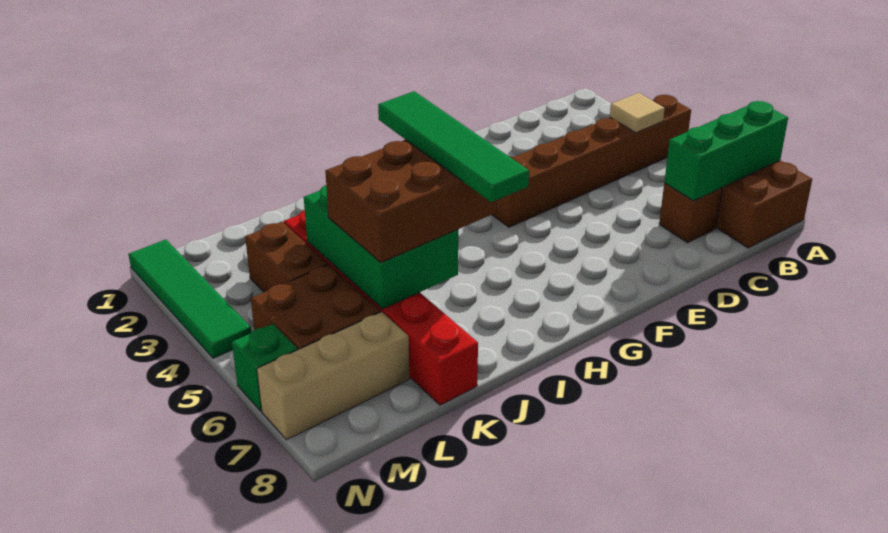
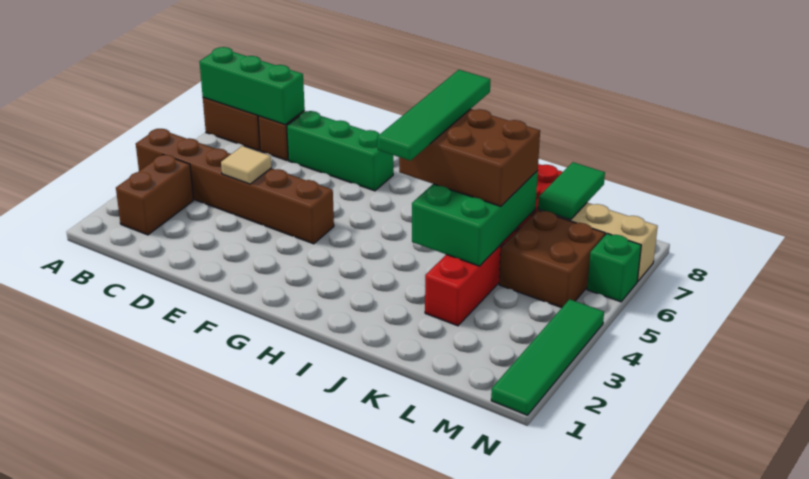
tan tile B4 level 2 -> tan tile D4 level 2
none -> green brick D7:F7 level 1
brown brick L3:L4 level 1 -> brown brick B2:B3 level 1
none -> green tile L7:L8 level 2

